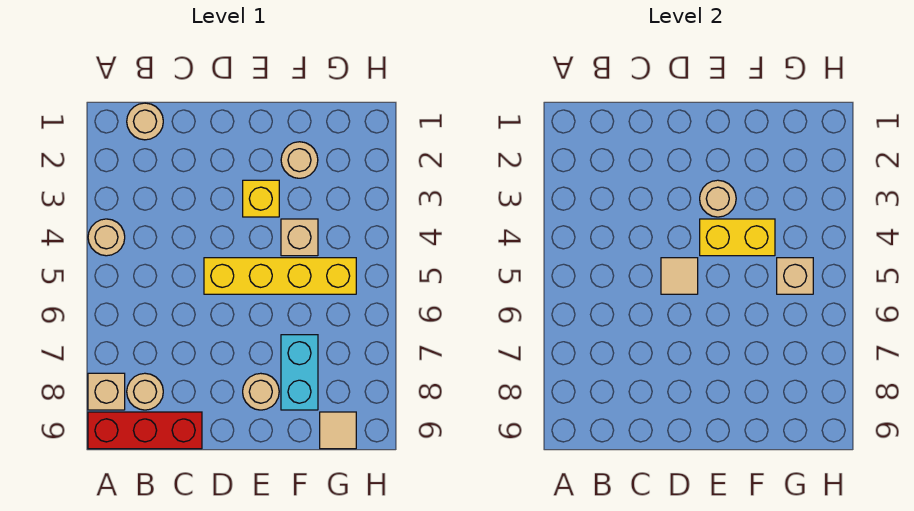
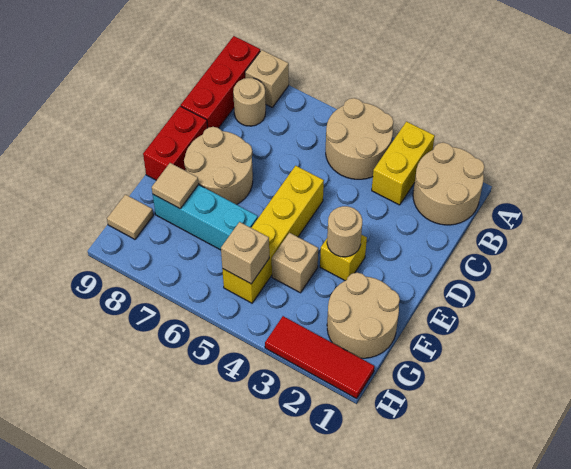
tan round brick A4 level 1 -> tan round brick A4:B5 level 1
tan round brick B1 level 1 -> tan round brick A1:B2 level 1
tan tile D5 level 2 -> tan tile F8 level 2
none -> red brick D9:E9 level 1
yellow brick E4:F4 level 2 -> yellow brick A3:B3 level 1
tan round brick E8 level 1 -> tan round brick D7:E8 level 1
tan round brick F2 level 1 -> tan round brick F1:G2 level 1
cyan brick F7:F8 level 1 -> cyan brick F6:F8 level 1
none -> red tile H1:H3 level 1

